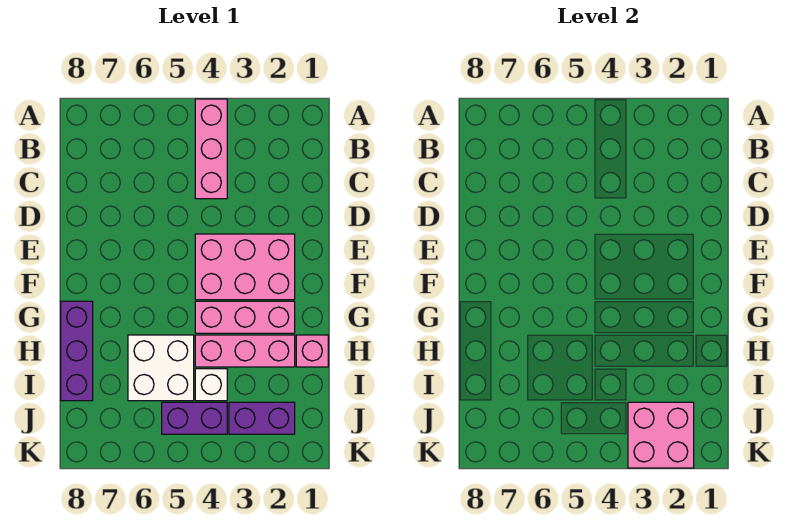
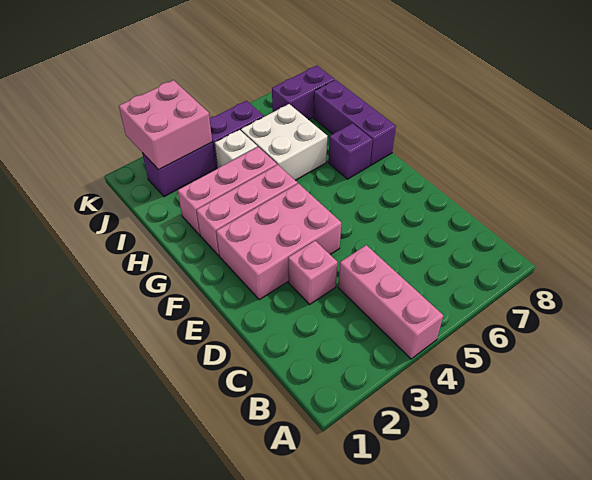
none -> purple brick G7 level 1
pink brick H1 level 1 -> pink brick D3 level 1
none -> purple brick J7:J8 level 1

